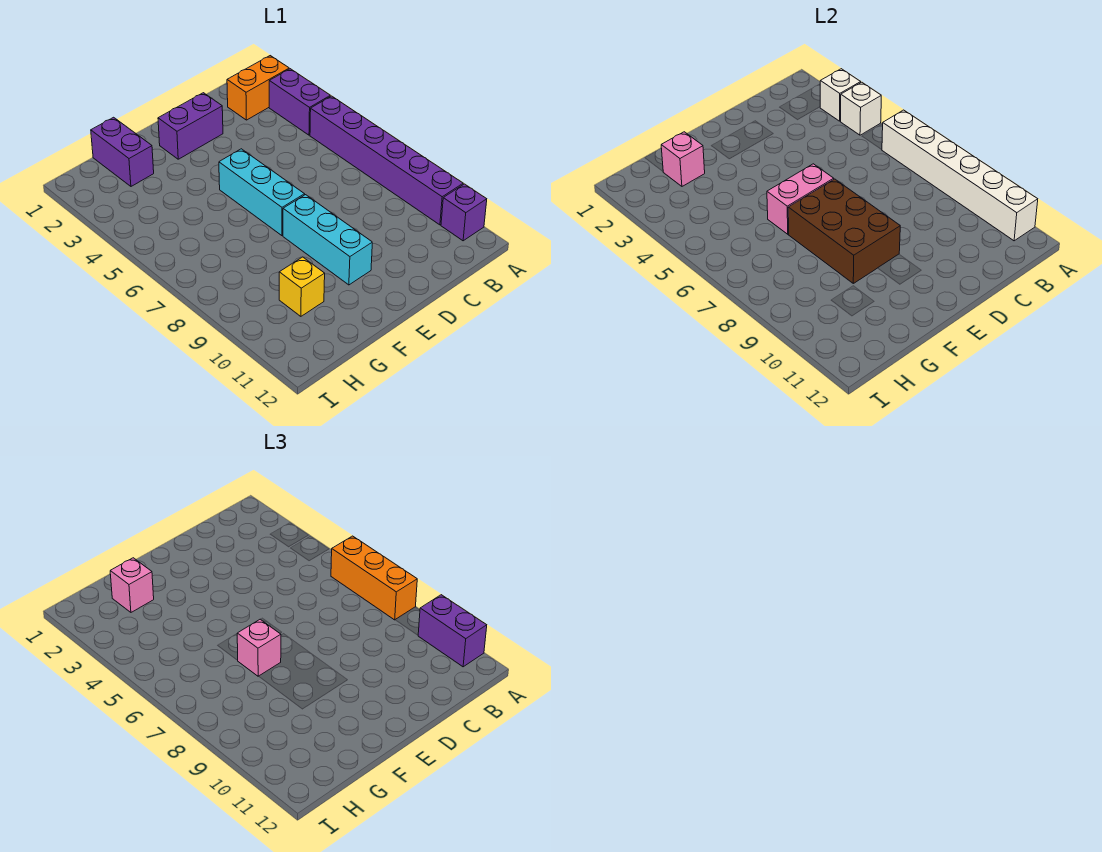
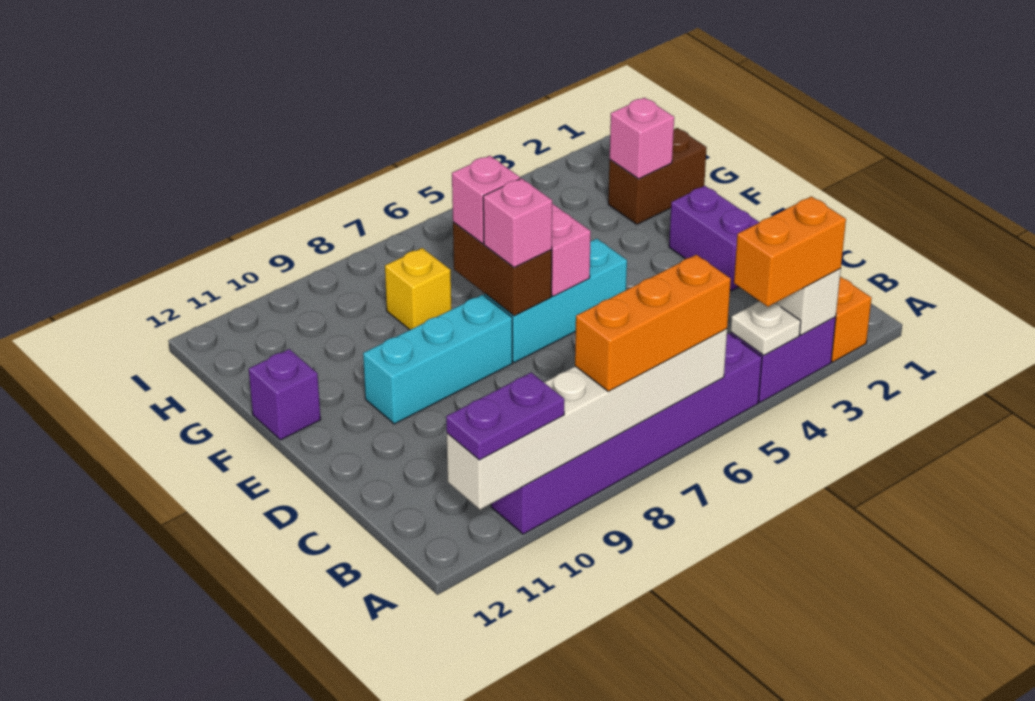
none -> orange brick A3:A4 level 3
white brick A4 level 2 -> white plate A4 level 2
purple brick A10:A11 level 3 -> purple plate A10:A11 level 3
purple brick A11 level 1 -> purple brick F12 level 1
brown brick E7:F9 level 2 -> brown brick E7:F7 level 2
purple brick G1:G2 level 1 -> brown brick G1:G2 level 1
pink brick G2 level 3 -> pink brick E7 level 3
yellow brick G10 level 1 -> yellow brick G8 level 1

